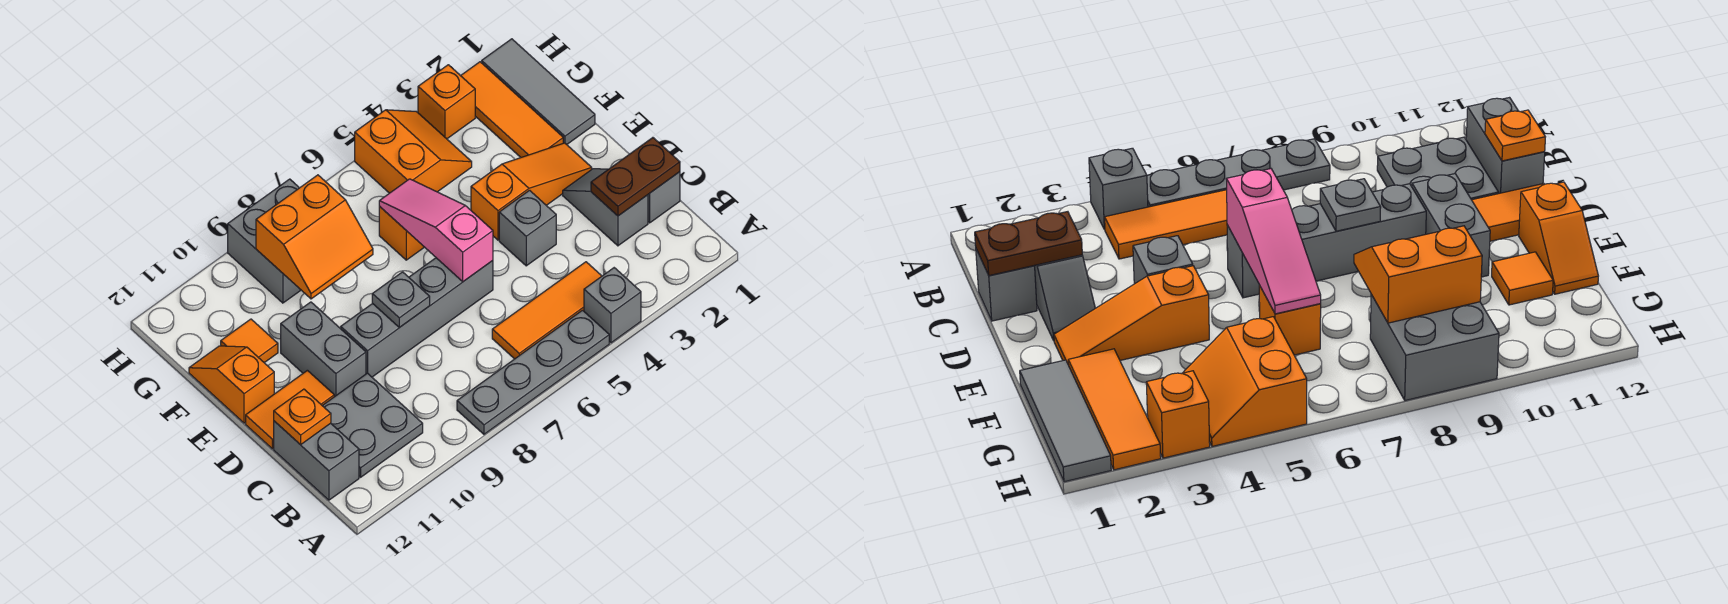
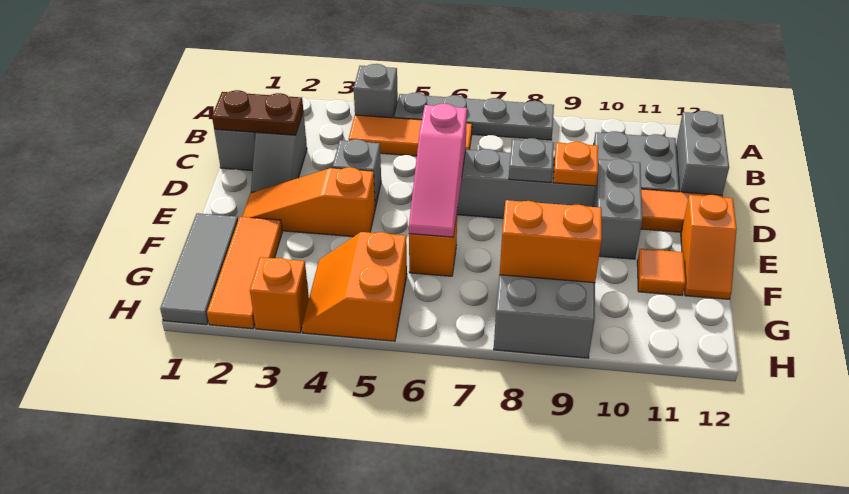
orange plate C12 level 2 -> orange plate D9 level 2

